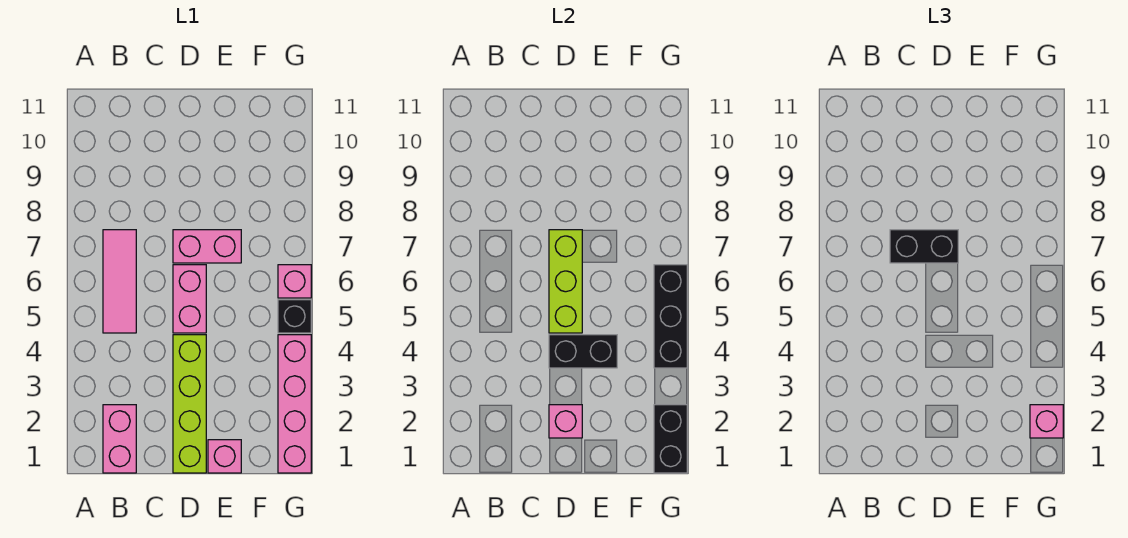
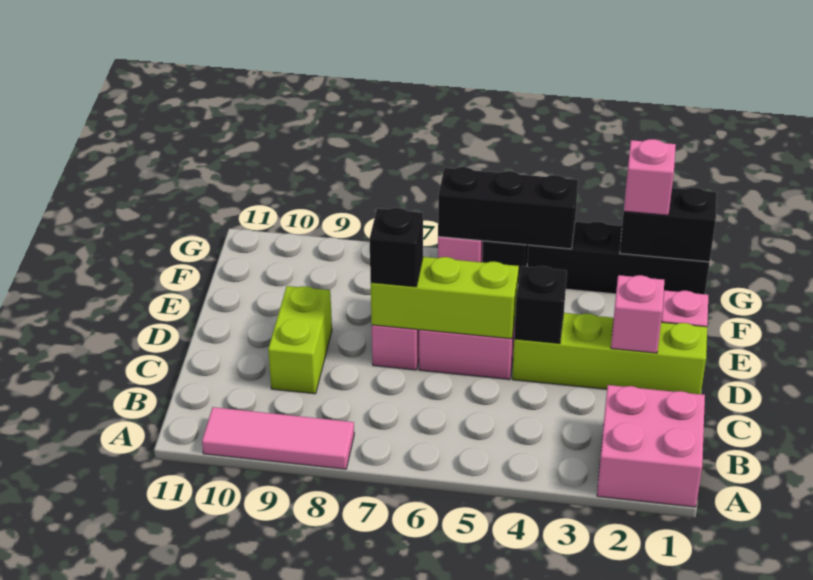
pink brick B1:B2 level 1 -> pink brick A1:B2 level 1
pink tile B5:B7 level 1 -> pink tile A8:A10 level 1
black brick C7:D7 level 3 -> black brick D7 level 3
none -> lime brick C9:D9 level 1
black brick D4:E4 level 2 -> black brick D4 level 2
pink brick G1:G4 level 1 -> black brick G1:G4 level 1

